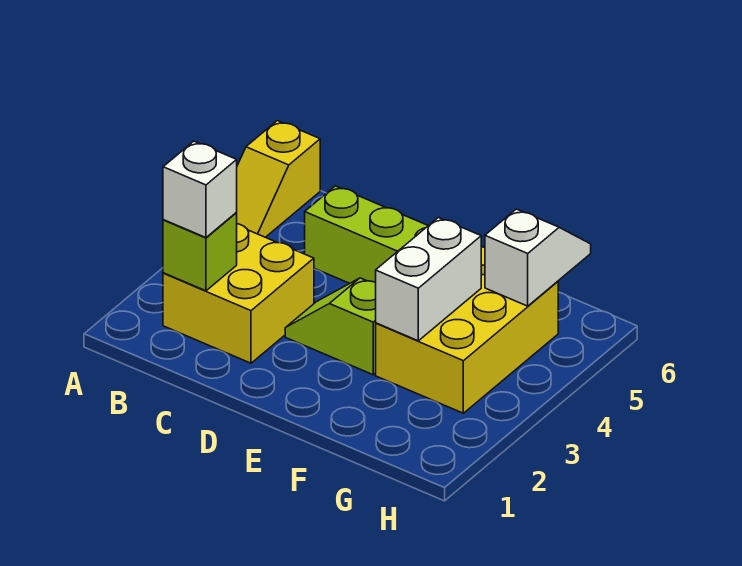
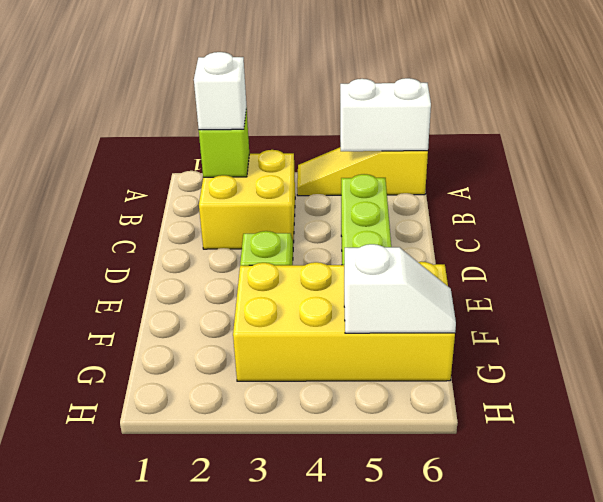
yellow slope A5:A6 level 1 top 6 -> yellow slope A4:A6 level 1 top 6
yellow brick F3:G5 level 1 -> yellow brick F3:G6 level 1
white brick F3:F4 level 2 -> white brick A5:A6 level 2

